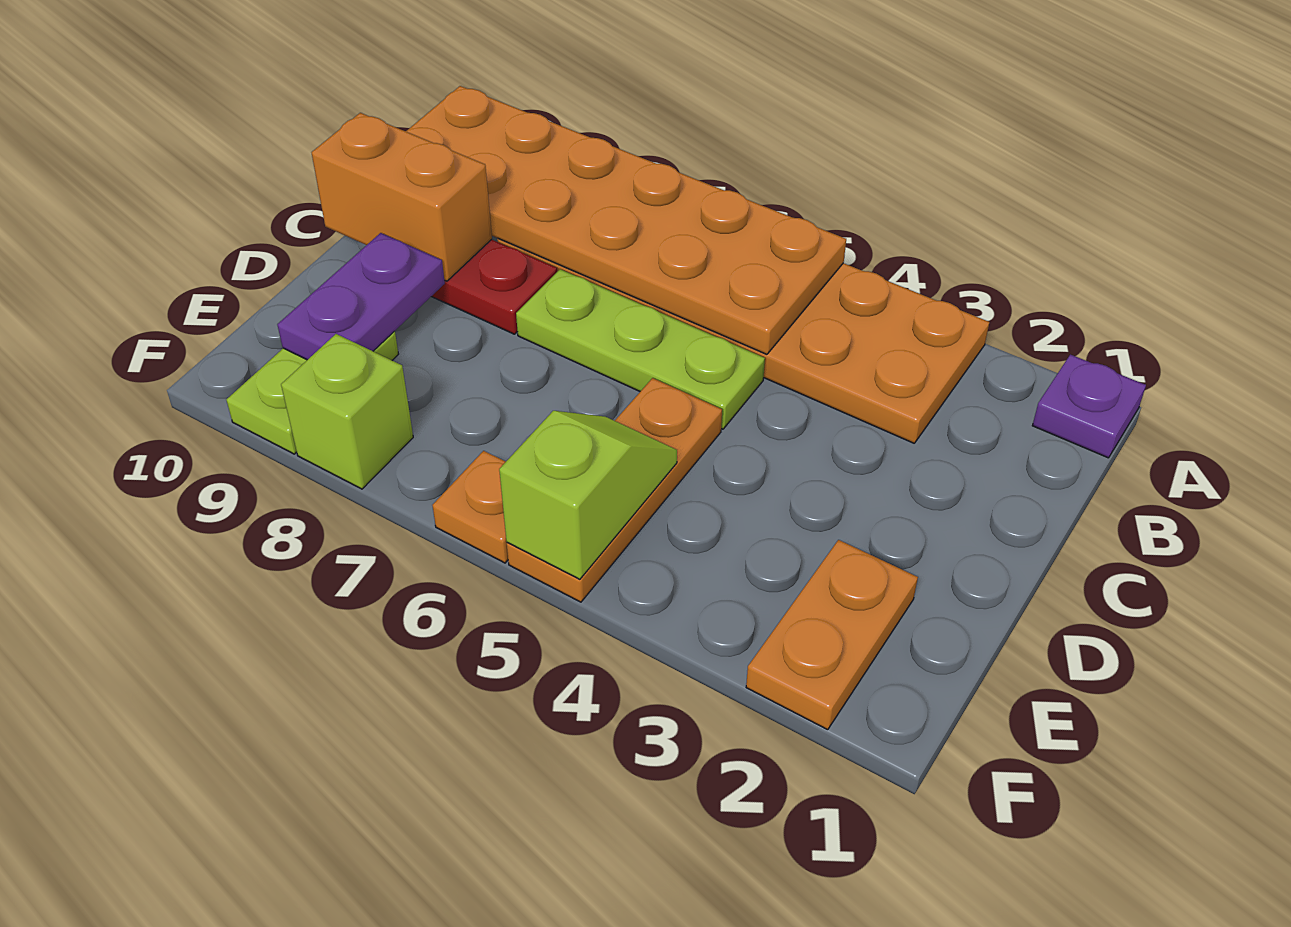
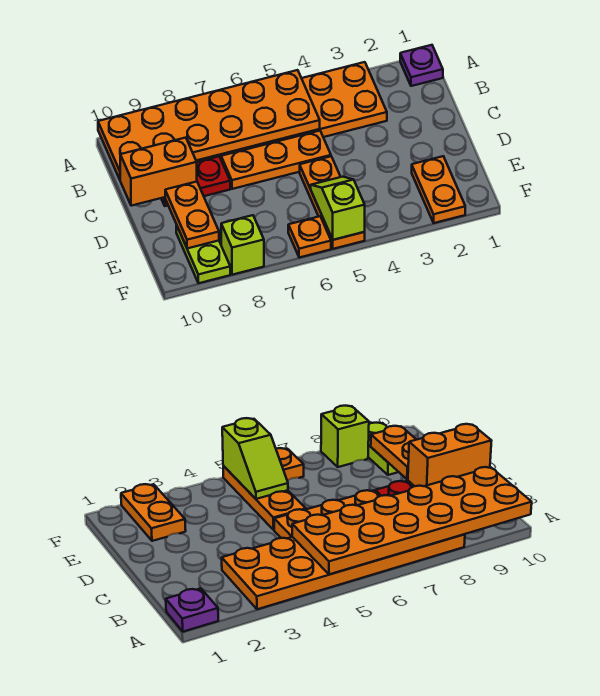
lime plate C5:C7 level 1 -> orange plate C5:C7 level 1
purple plate D9:E9 level 2 -> orange plate D9:E9 level 2

